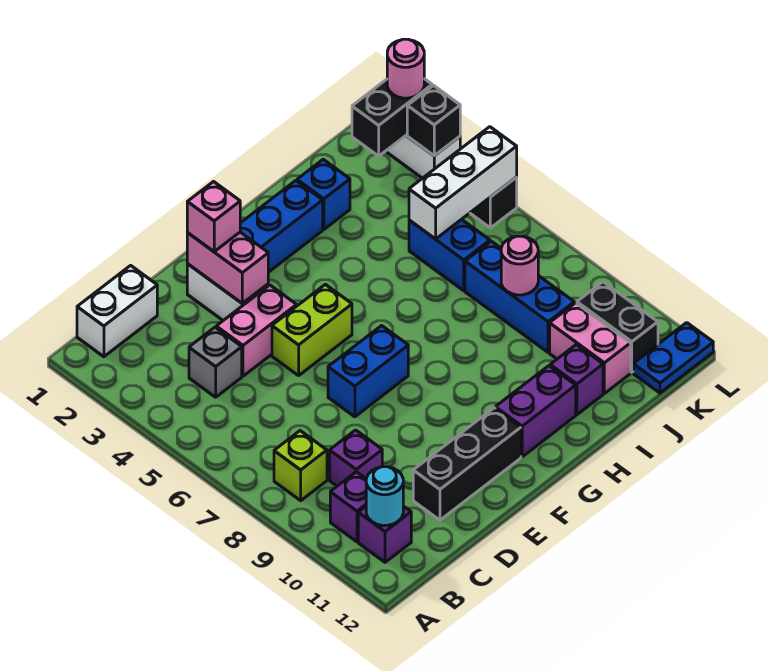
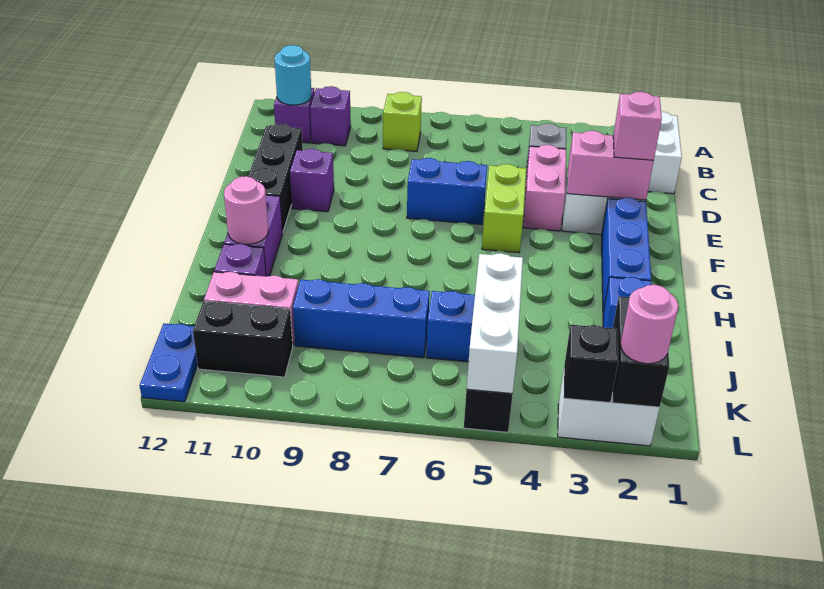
purple brick C9 level 1 -> purple brick E10 level 1
blue brick E7:F7 level 1 -> blue brick E6:E7 level 1
pink round brick J8 level 2 -> pink round brick H11 level 2

